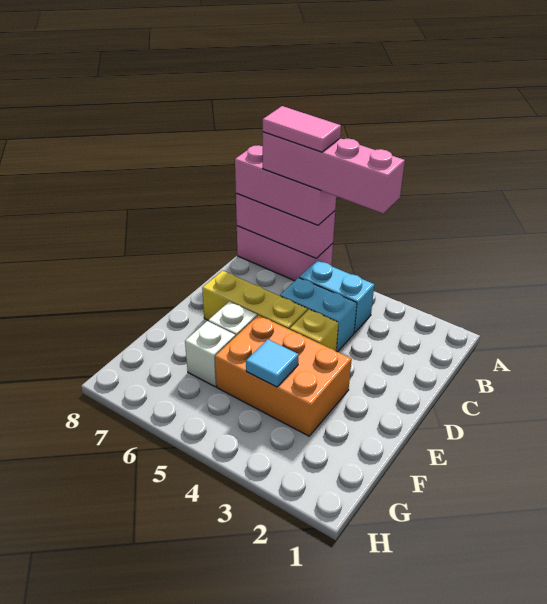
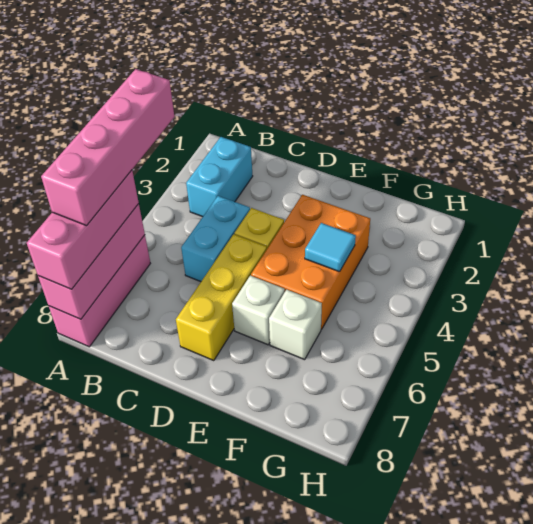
pink tile A6:A7 level 5 -> none
cyan brick B4:B5 level 1 -> cyan brick B2:B3 level 1

